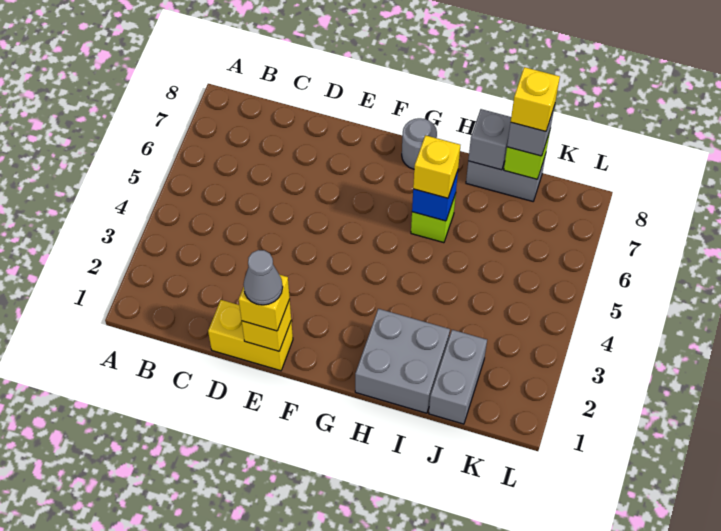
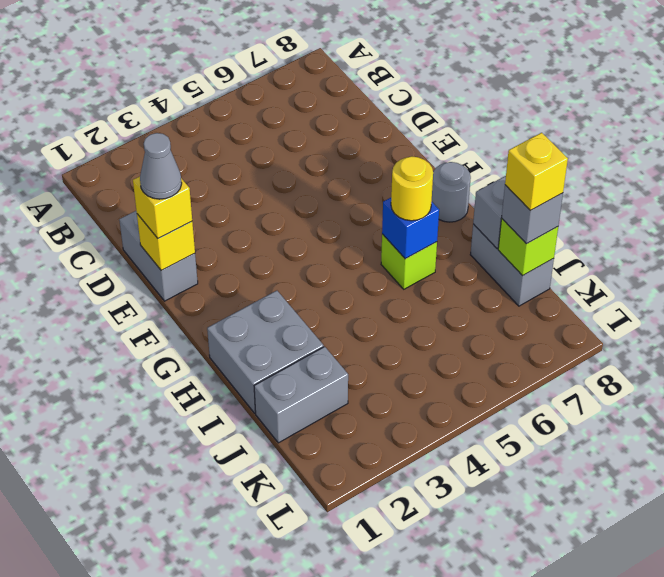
yellow brick D1:E1 level 1 -> grey brick D1:E1 level 1
yellow brick H6 level 3 -> yellow round brick H6 level 3

